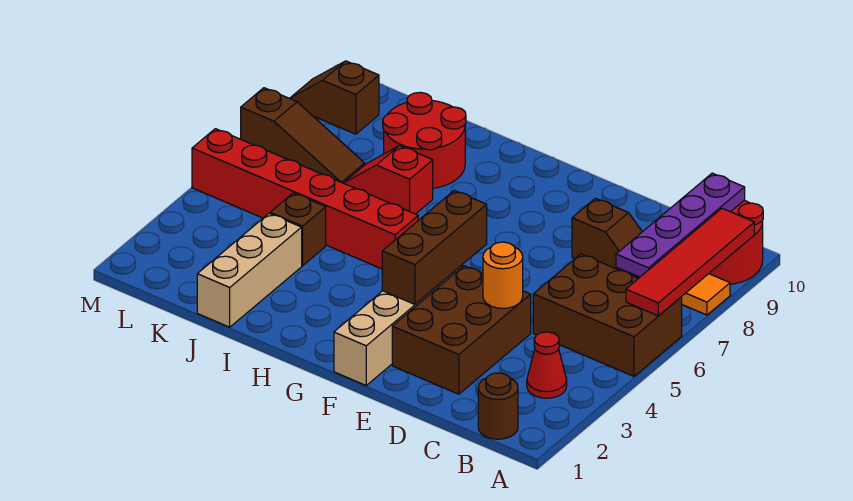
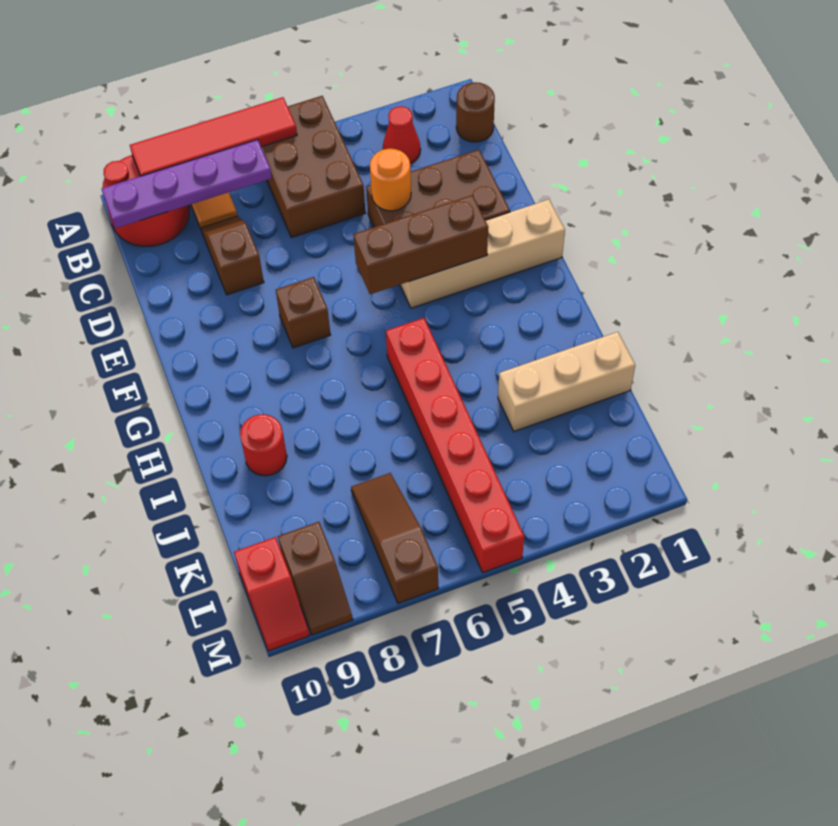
red slope I7:J7 level 1 top I -> red slope L10:M10 level 1 top L
red round brick I8:J9 level 1 -> red round brick I9 level 1
brown brick J4 level 1 -> brown brick F7 level 1

